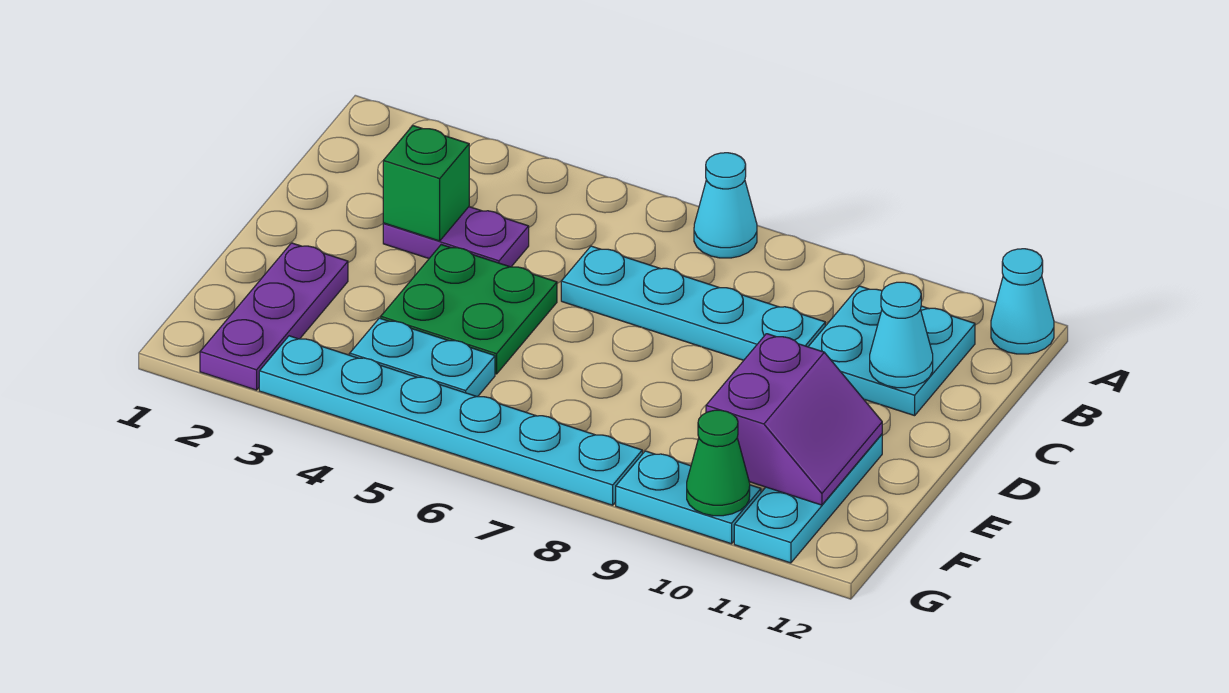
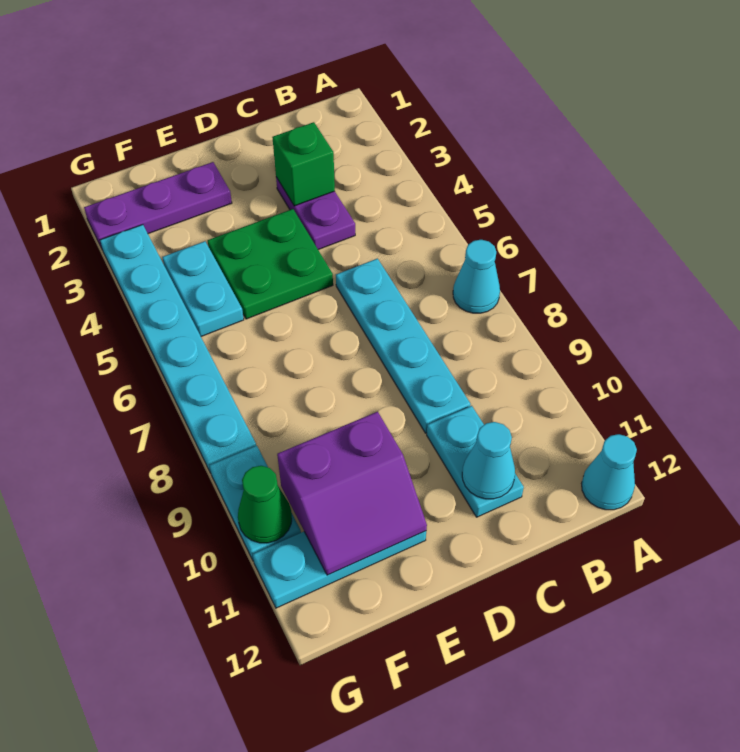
cyan plate B10:C11 level 1 -> cyan plate C10:C11 level 1

